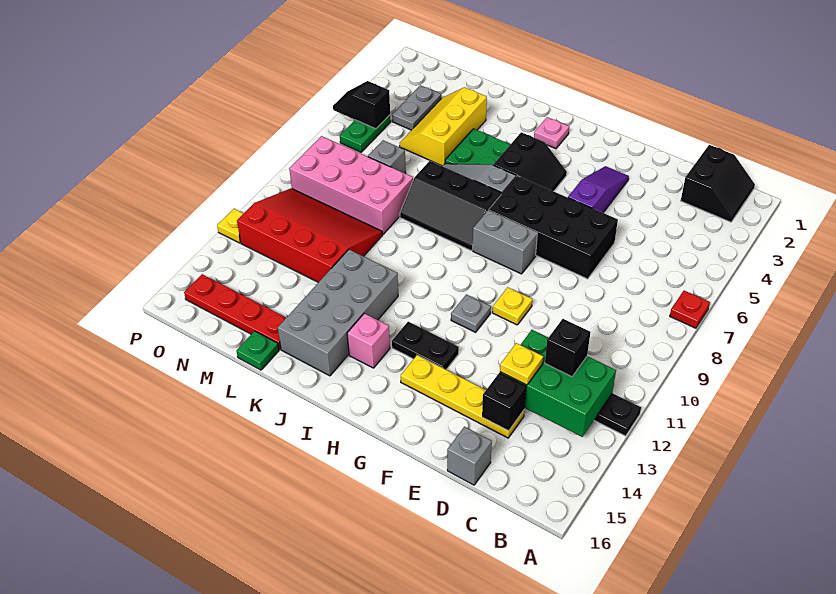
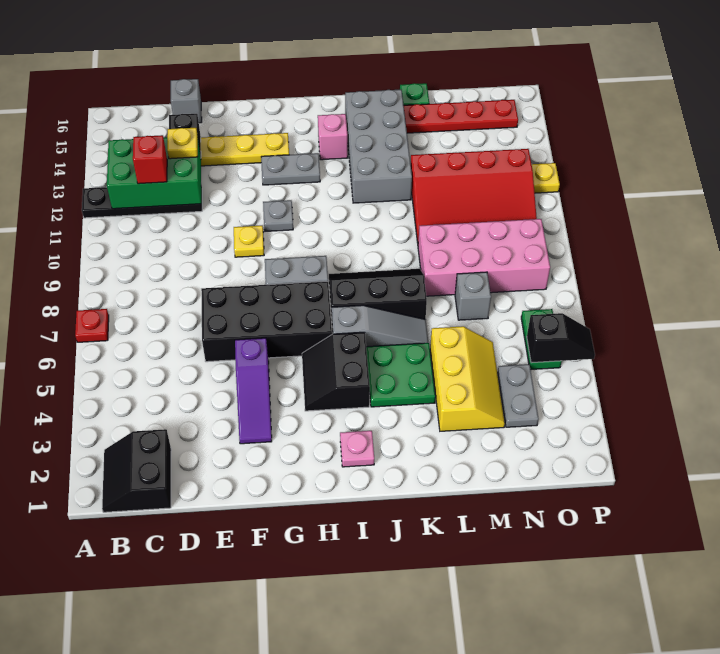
black brick C12 level 3 -> red brick C12 level 3
black plate G13:H13 level 1 -> grey plate G13:H13 level 1

